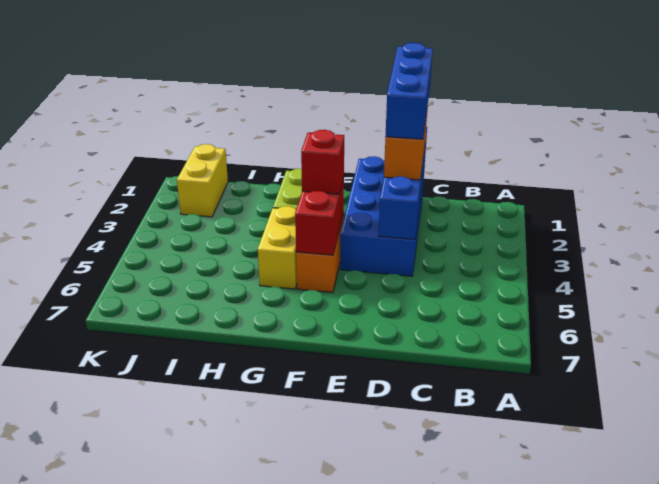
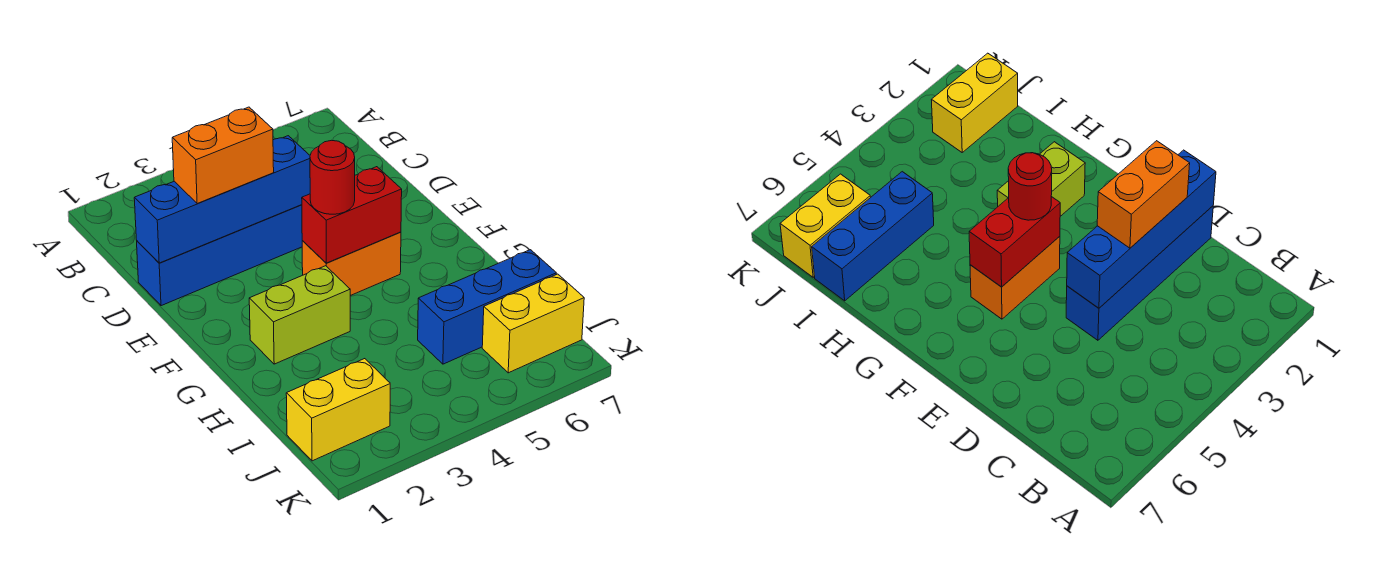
blue brick D1:E4 level 1 -> blue brick D1:D4 level 1
blue brick D1:D3 level 4 -> blue brick I5:I7 level 1
red brick F4 level 3 -> red round brick F4 level 3
yellow brick G4:G5 level 1 -> yellow brick J6:J7 level 1

